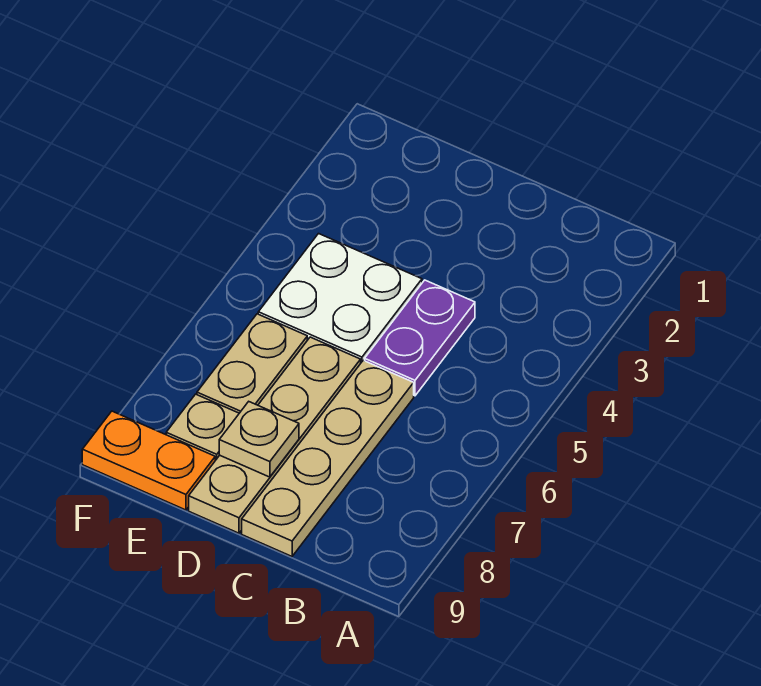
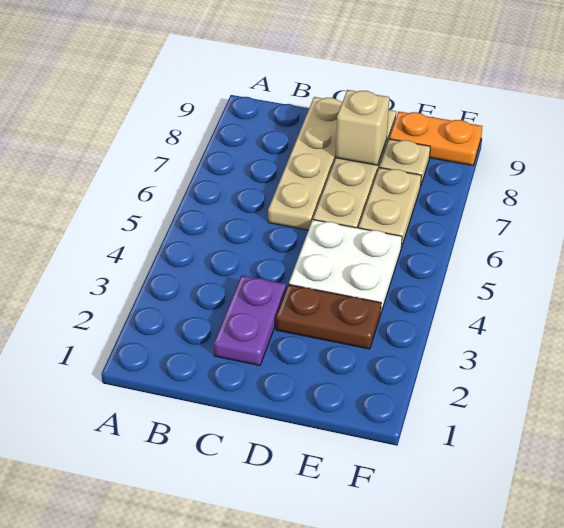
purple plate C4:C5 level 1 -> purple plate C2:C3 level 1
none -> brown plate D3:E3 level 1
tan plate D8 level 2 -> tan brick D8 level 2

